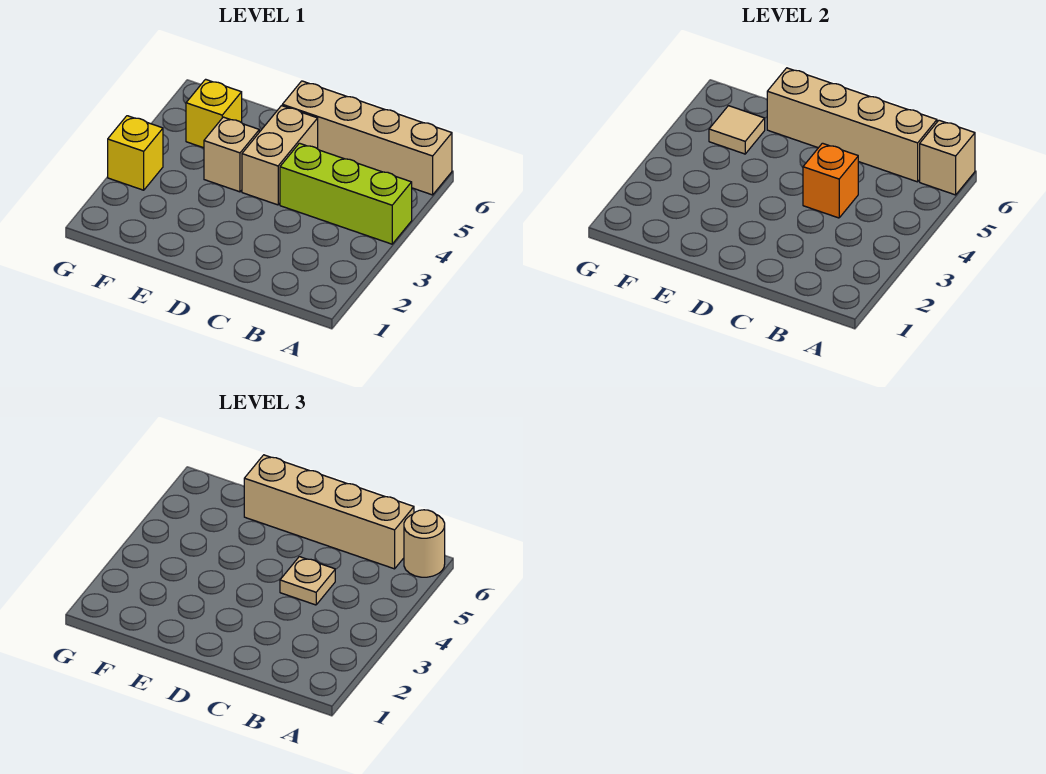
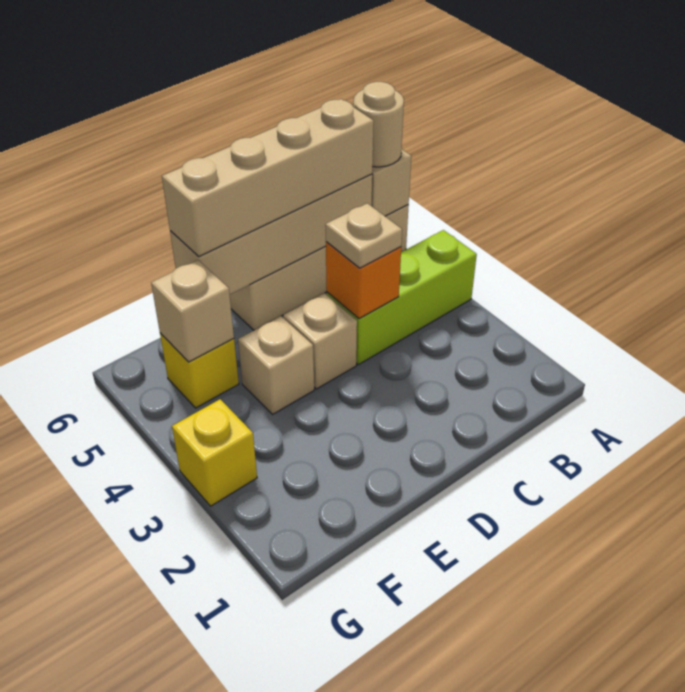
tan brick D4:D5 level 1 -> tan brick D4 level 1
tan tile F5 level 2 -> tan brick F5 level 2

